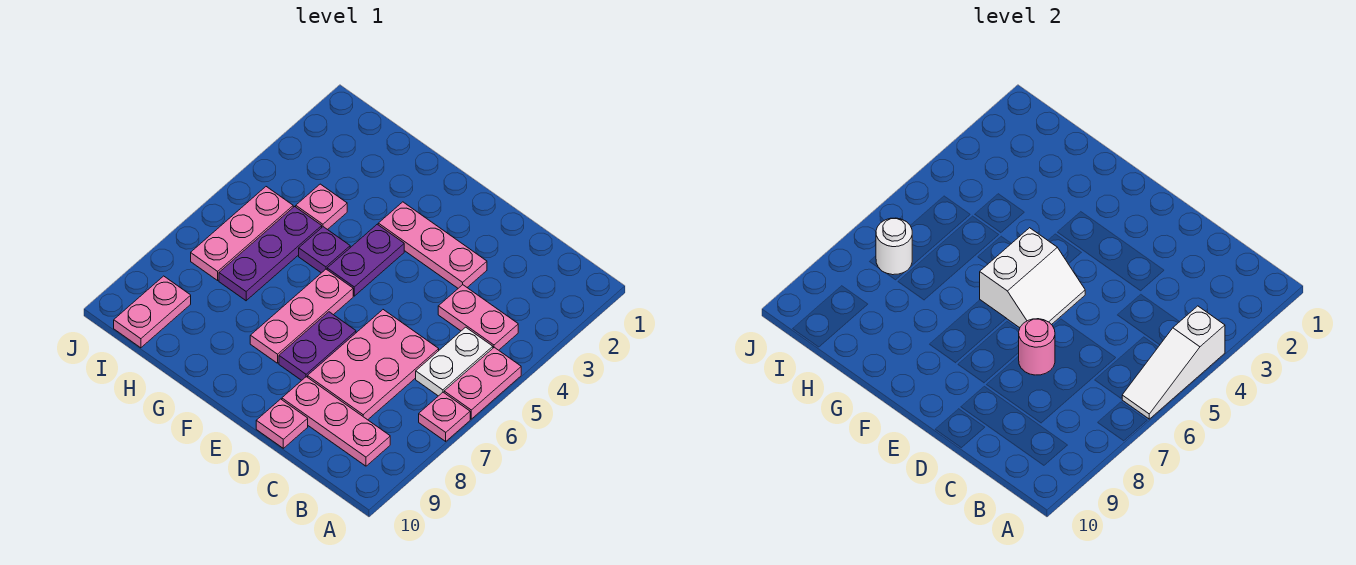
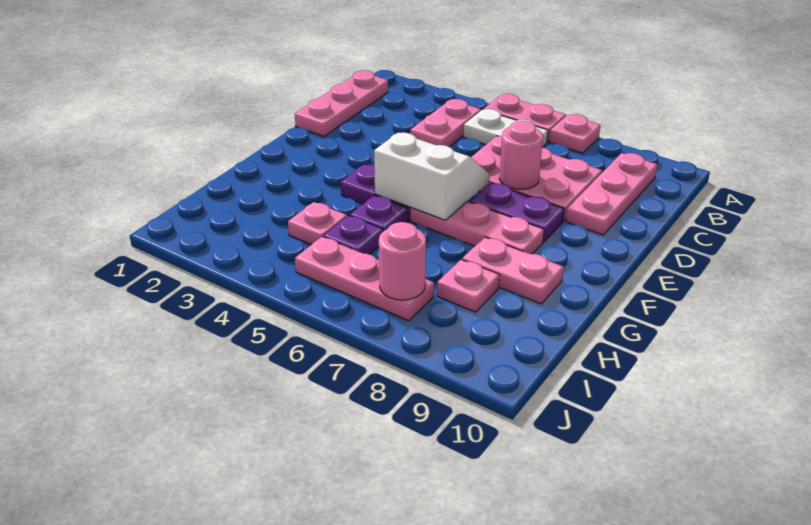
white slope A4:A6 level 2 top 4 -> none
pink plate D3:F3 level 1 -> pink plate B1:D1 level 1
pink plate D10 level 1 -> pink plate H8 level 1
purple plate H5:H7 level 1 -> purple plate H5 level 1
white round brick I7 level 2 -> pink round brick I7 level 2
pink plate I9:I10 level 1 -> pink plate G8:G9 level 1

